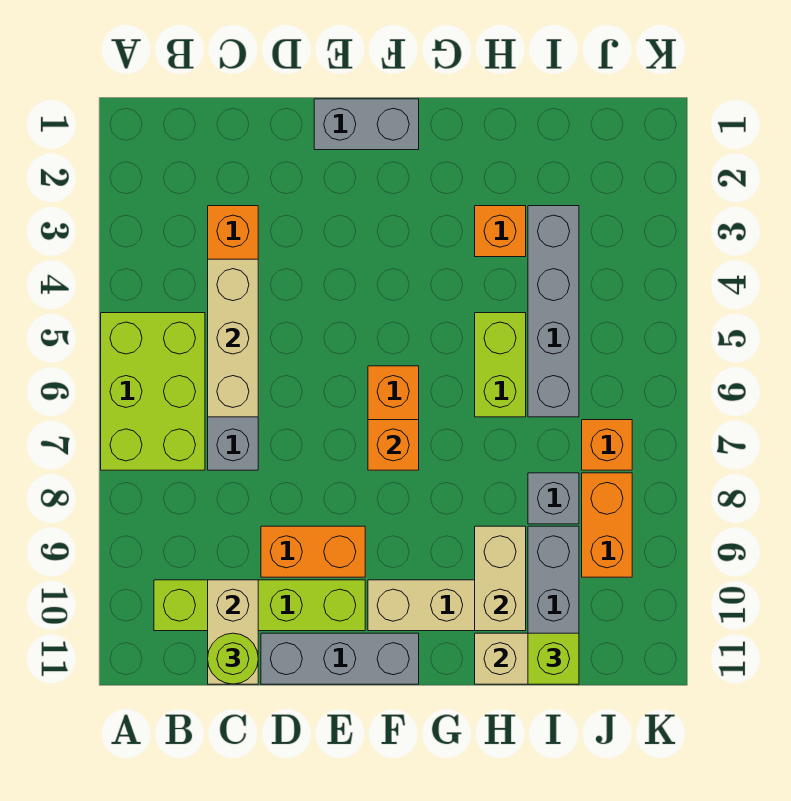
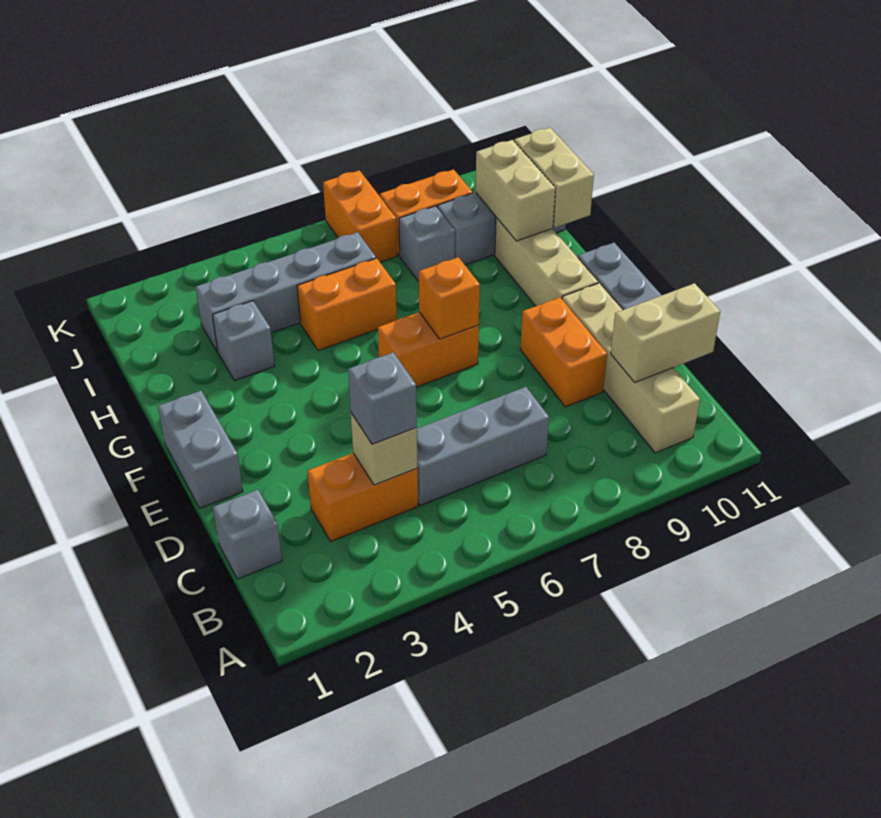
lime brick A5:B7 level 1 -> none
lime brick B10:E10 level 1 -> tan brick B10:E10 level 1
none -> grey brick C1 level 1
tan brick C4:C6 level 2 -> tan brick C4 level 2
none -> grey brick C4 level 3
lime round brick C11 level 3 -> none
orange brick H3 level 1 -> grey brick H3 level 1
lime brick H5:H6 level 1 -> orange brick H5:H6 level 1
tan brick H9:H10 level 2 -> tan brick H10:I10 level 2
lime brick I11 level 3 -> none
orange brick J7 level 1 -> orange brick J7:K7 level 1

